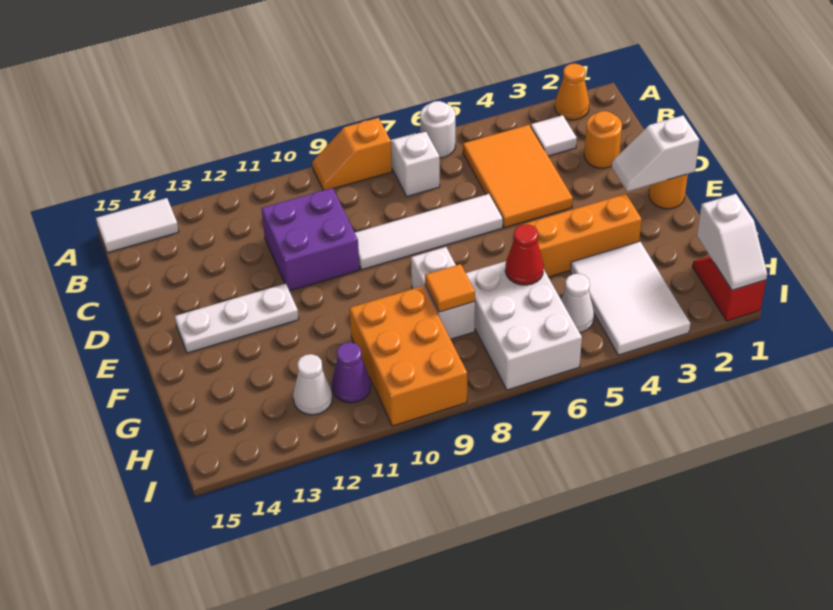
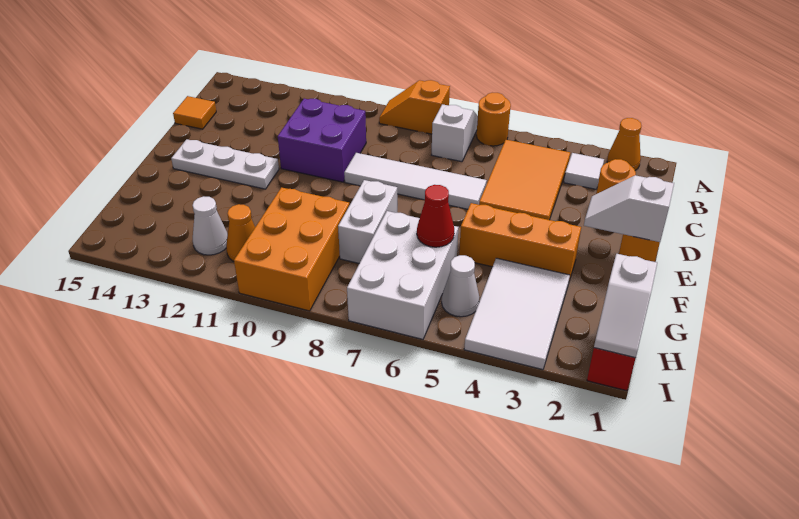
white round brick A6 level 1 -> orange round brick A6 level 1
white tile A14:A15 level 1 -> none
orange tile G8 level 2 -> orange tile C15 level 1
purple cone H11 level 1 -> orange cone H11 level 1

